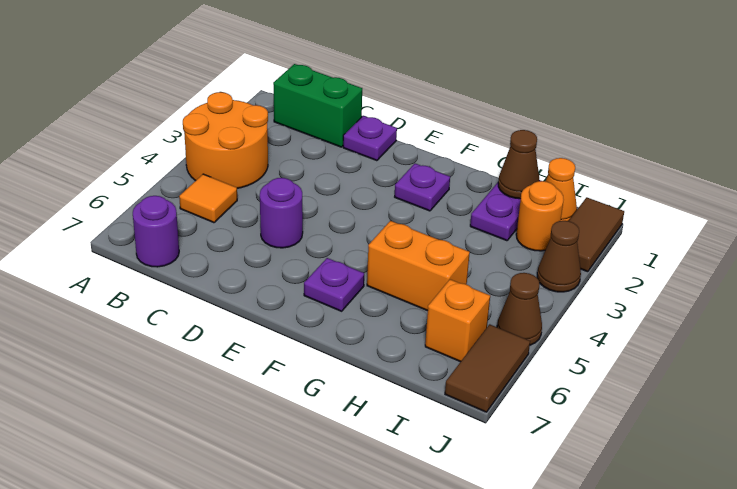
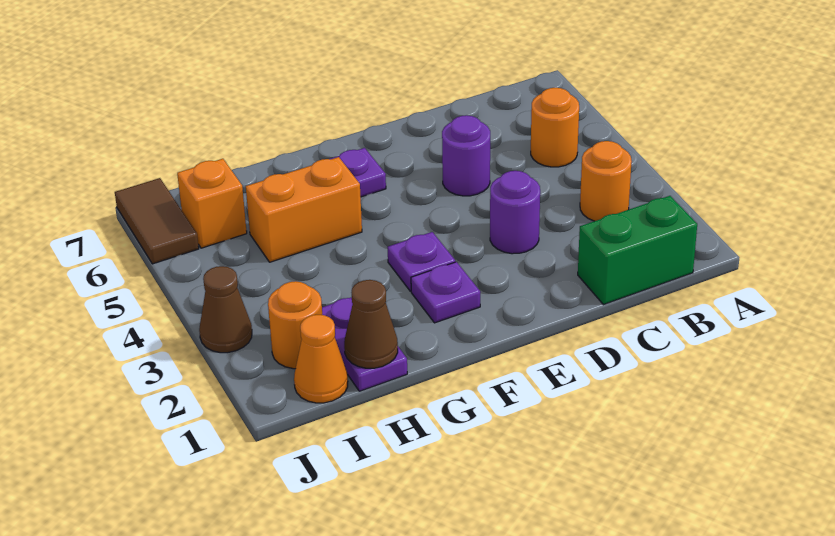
orange round brick A3:B4 level 1 -> orange round brick B3 level 1
orange tile B5 level 1 -> orange round brick B5 level 1
purple round brick B7 level 1 -> purple round brick D3 level 1
purple plate D1 level 1 -> purple plate F3 level 1
brown tile J1:J2 level 1 -> none
brown cone J5 level 1 -> none

